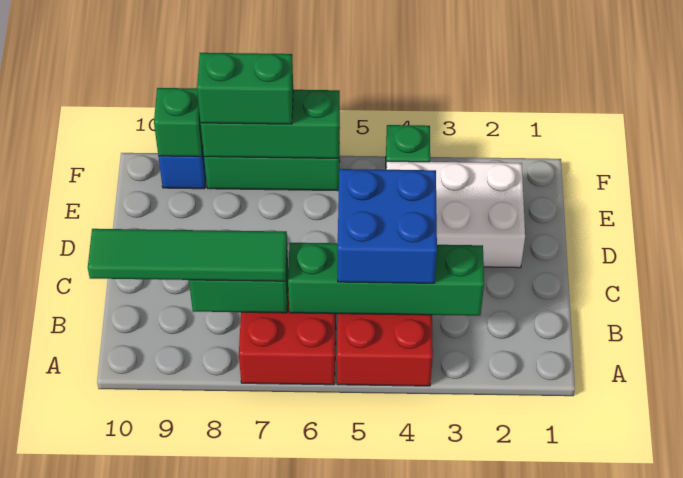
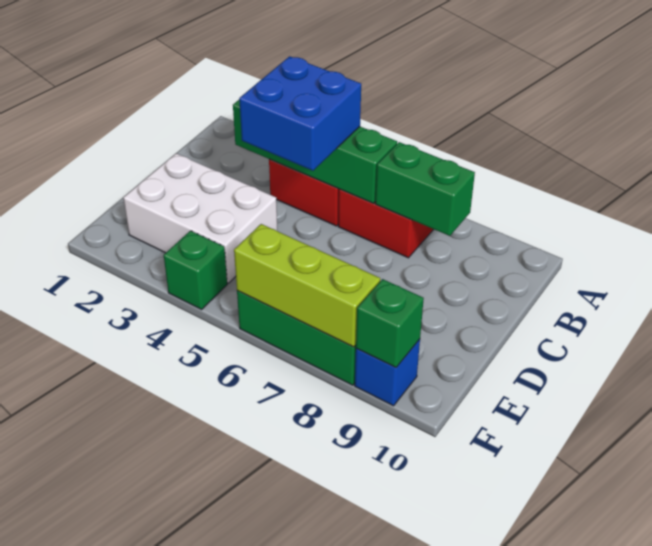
green tile B7:B10 level 3 -> none
green brick F6:F8 level 2 -> lime brick F6:F8 level 2
green brick F7:F8 level 3 -> none

